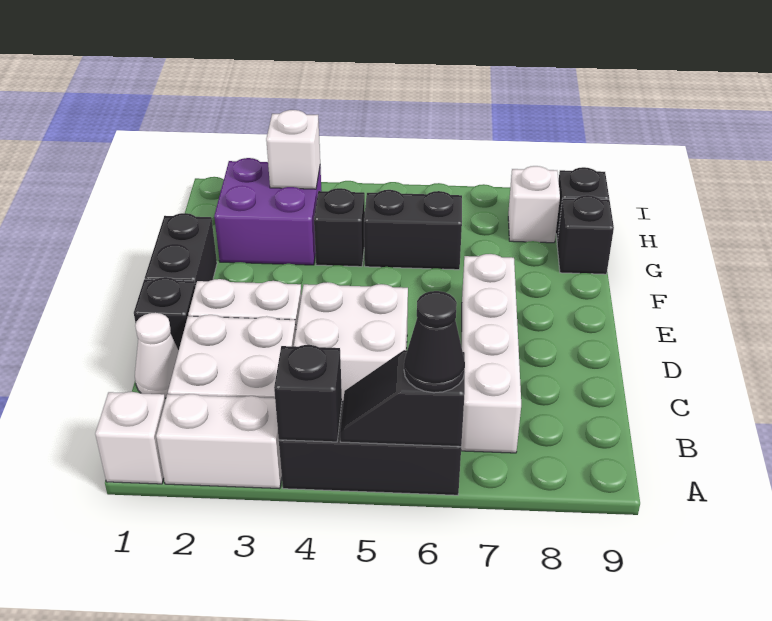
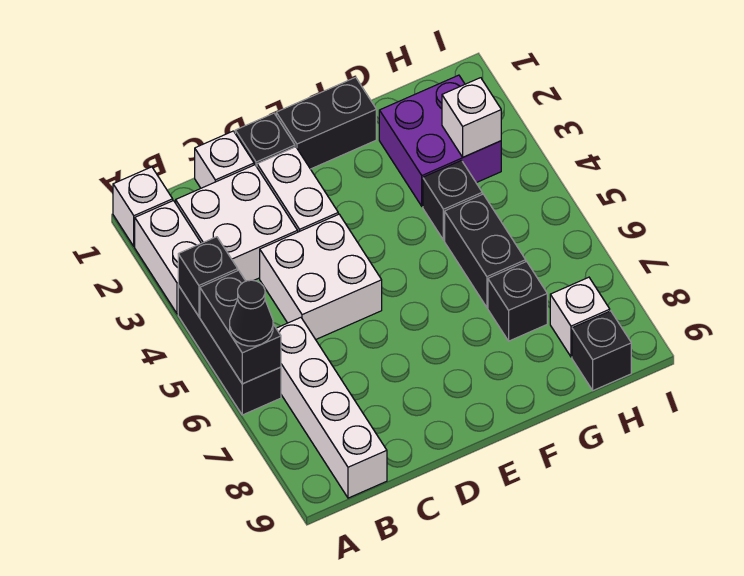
black slope A5:A6 level 2 top 6 -> black brick A5:A6 level 2
white brick B7:E7 level 1 -> white brick B6:B9 level 1
white cone C1 level 1 -> white brick C1 level 1
black brick G9 level 1 -> black brick G7 level 1

